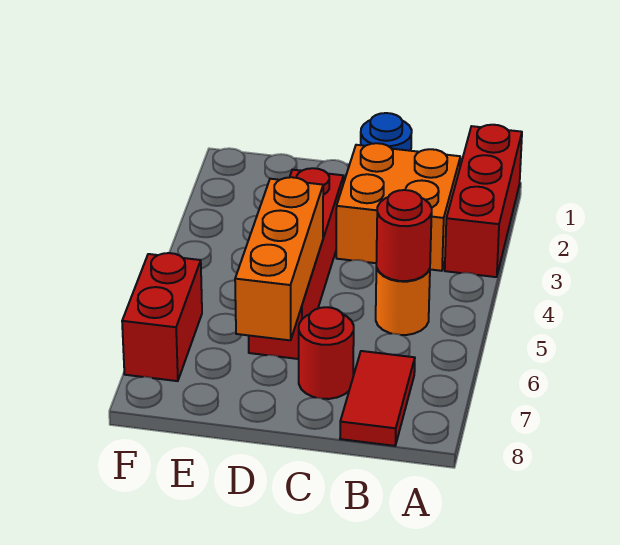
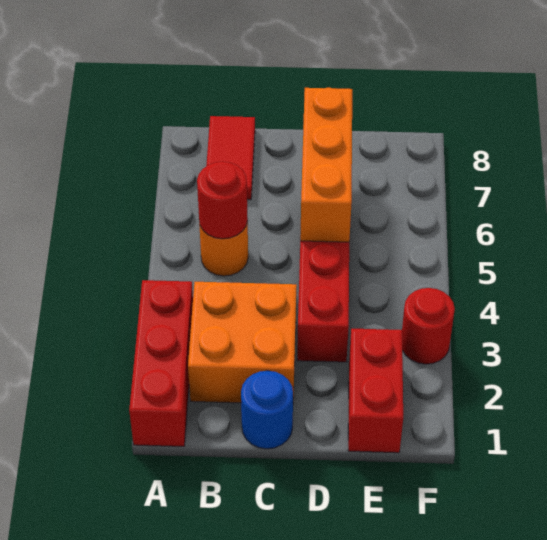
red round brick C7 level 1 -> red round brick F3 level 1
red brick F6:F7 level 1 -> red brick E1:E2 level 1

